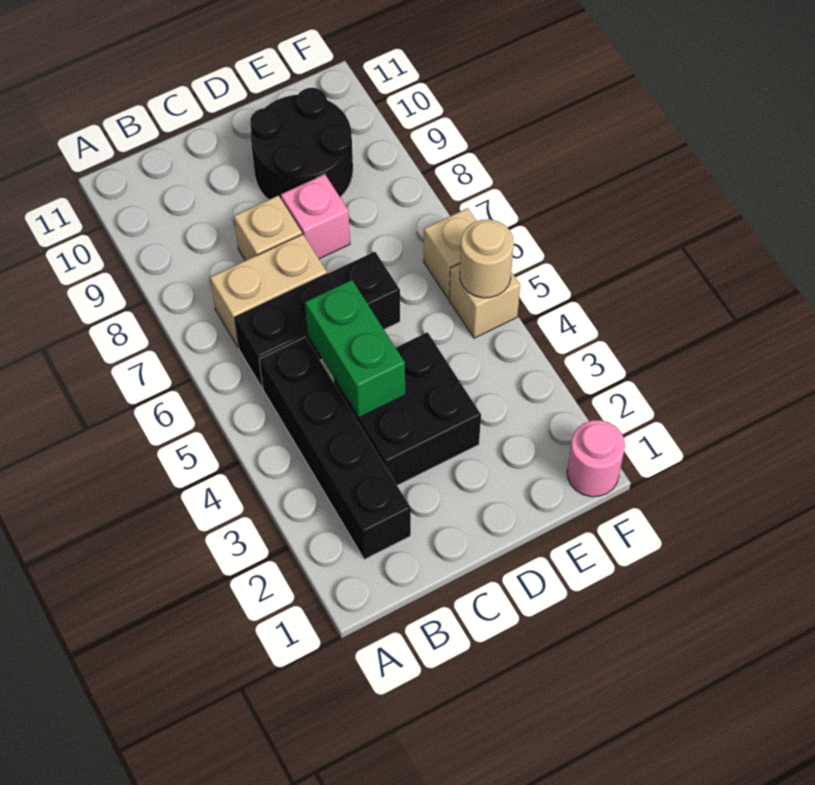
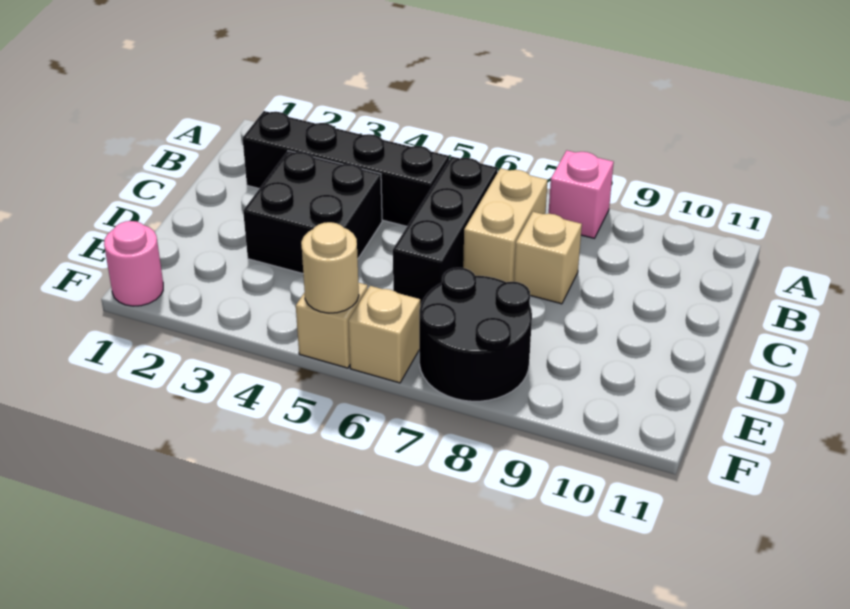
green brick C4:C5 level 2 -> none
pink brick D8 level 1 -> pink brick A8 level 1
black round brick D9:E10 level 1 -> black round brick E7:F8 level 1

